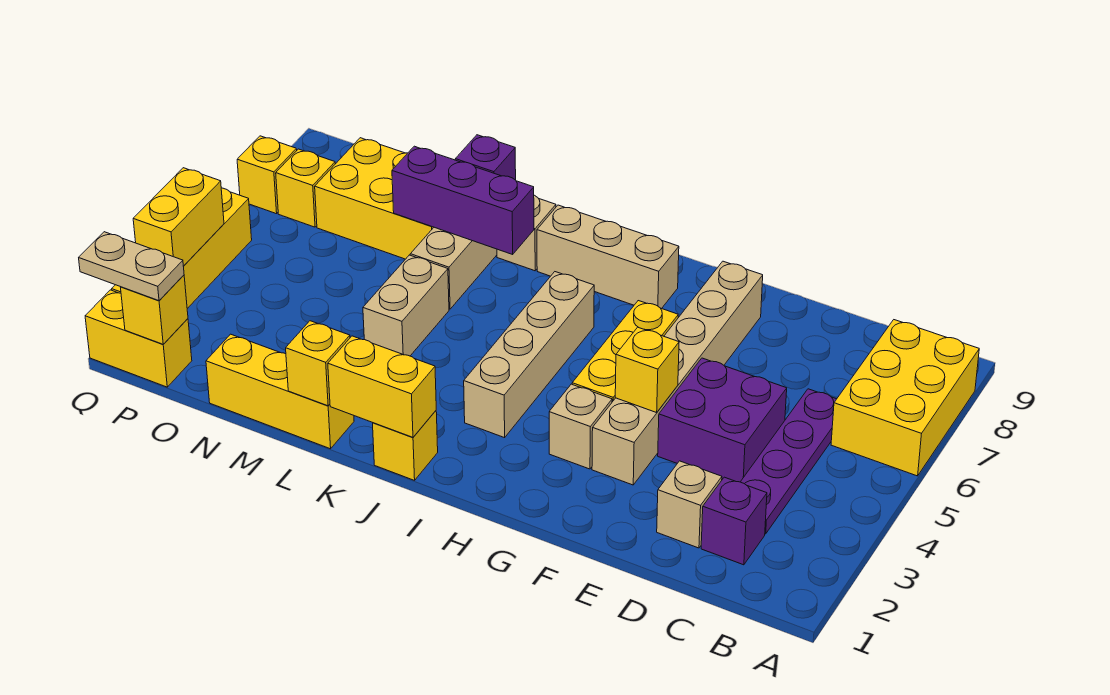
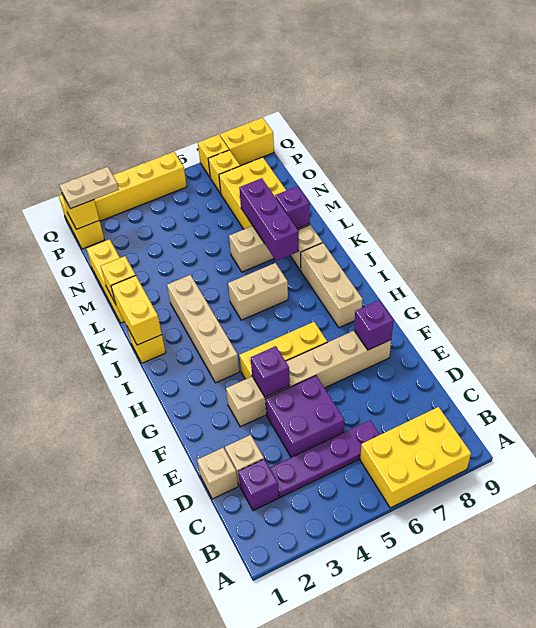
yellow brick F4 level 2 -> purple brick F4 level 2
none -> purple brick F8 level 2
tan brick G3 level 1 -> tan brick D1 level 1
tan brick I3:I6 level 1 -> tan brick H3:K3 level 1
tan brick L4:L5 level 1 -> tan brick J5:J6 level 1
tan plate P1:Q1 level 3 -> tan plate P1:P2 level 3
yellow brick Q3:Q4 level 2 -> yellow brick Q8:Q9 level 1

